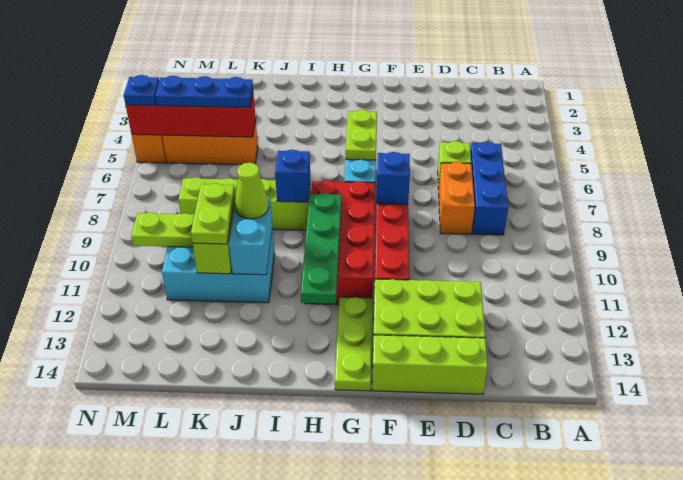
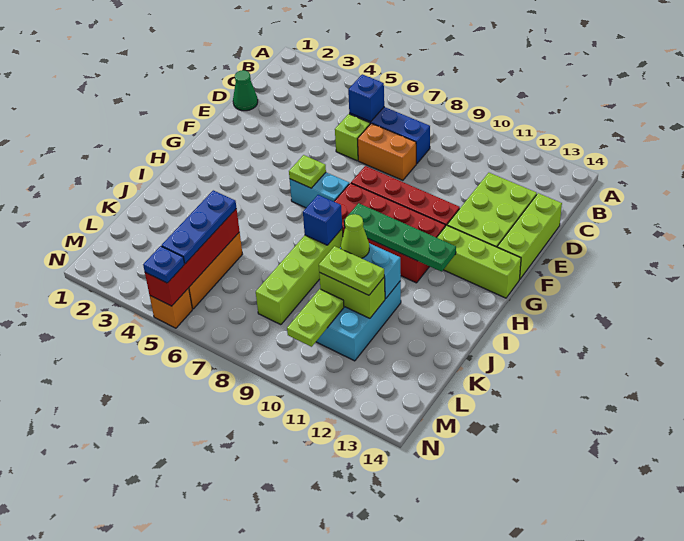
none -> green cone D1 level 1
blue brick F8 level 2 -> blue brick C6 level 2
lime plate G5:G6 level 2 -> lime plate G6 level 2
lime plate G12:G14 level 1 -> lime brick G12:G14 level 1

